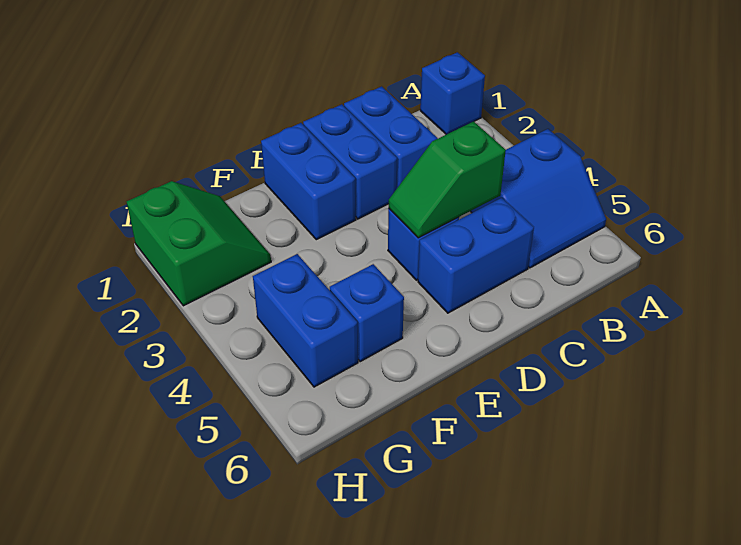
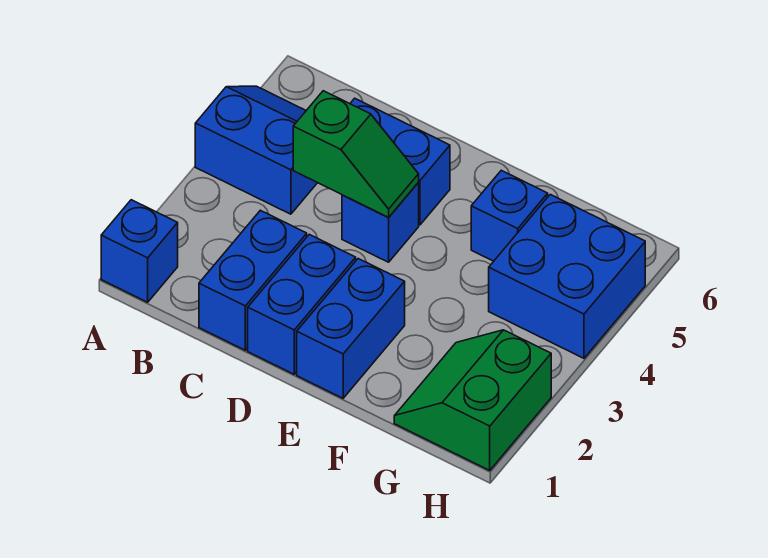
blue brick G4:G5 level 1 -> blue brick G4:H5 level 1

